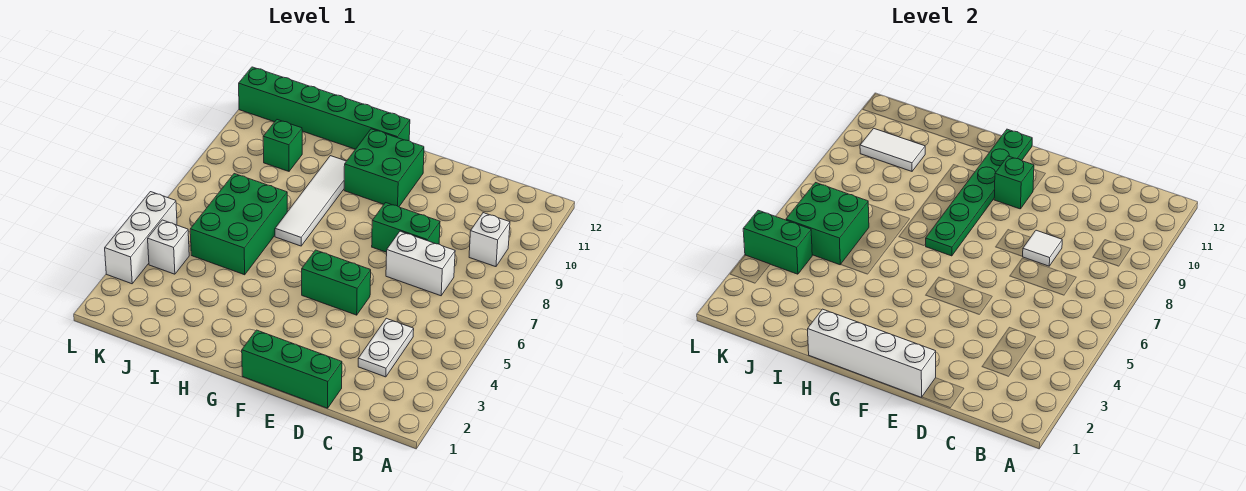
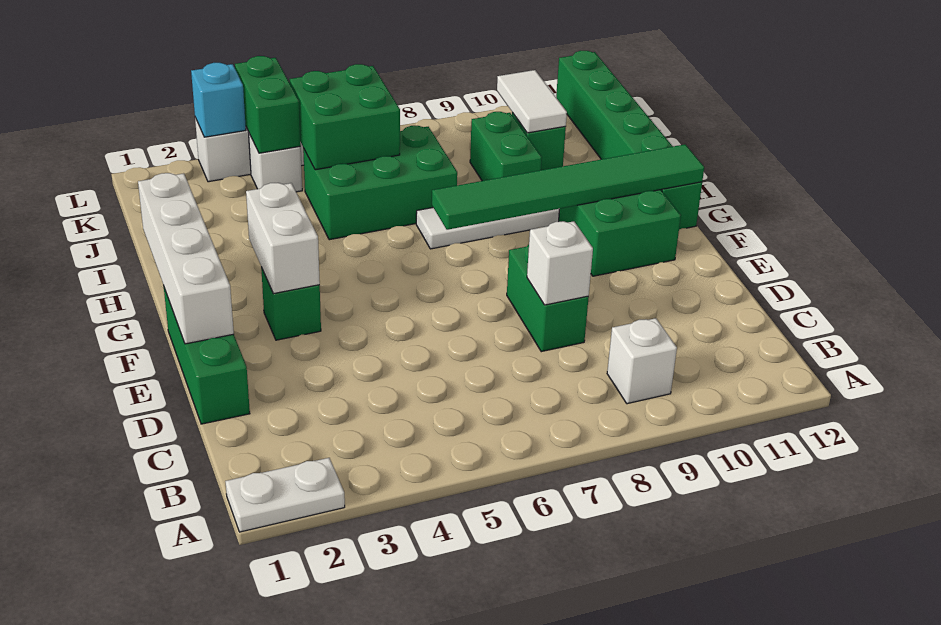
white plate C3:C4 level 1 -> white plate A1:A2 level 1
white brick C7:D7 level 1 -> white brick F3:G3 level 2
white tile D8 level 2 -> white brick D8 level 2
green brick E5:F5 level 1 -> green brick I9:J9 level 1
green brick F10 level 2 -> green brick F3 level 1
green plate G7:G12 level 2 -> green tile G7:G12 level 2
none -> cyan brick L3 level 2

